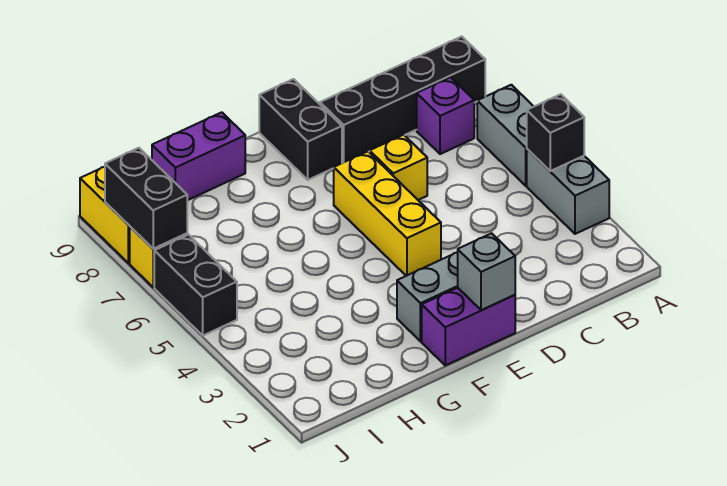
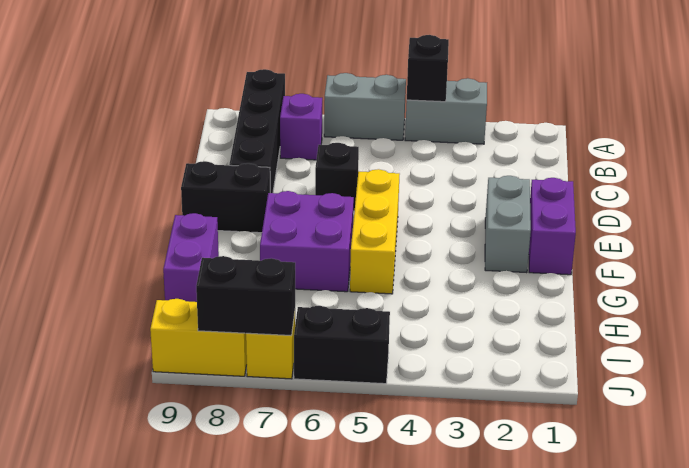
yellow brick D6 level 1 -> black brick D6 level 1
grey brick E1 level 2 -> none
yellow brick E4:E6 level 1 -> yellow brick E5:G5 level 1
none -> purple brick F6:G7 level 1

